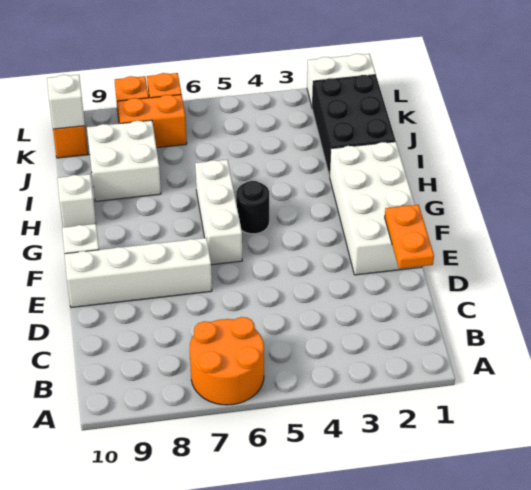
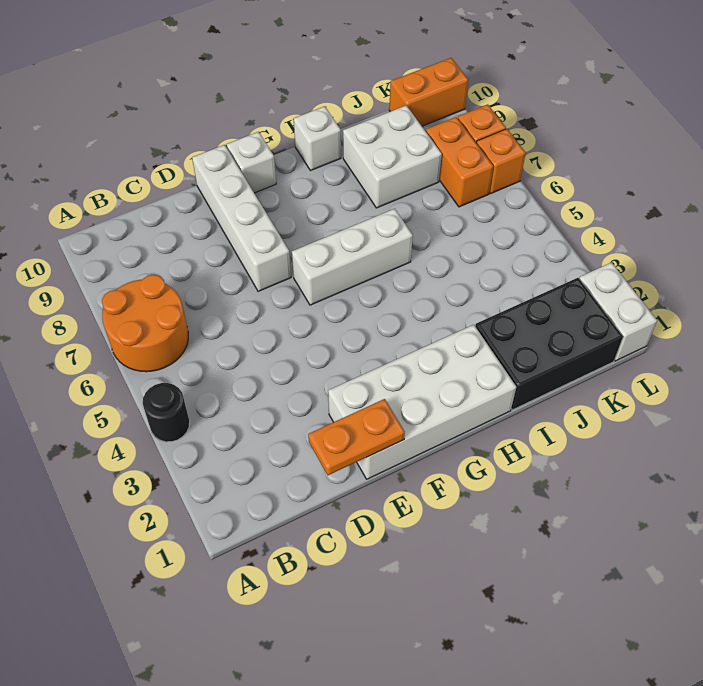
black round brick G5 level 1 -> black round brick A4 level 1
white brick K10 level 2 -> none

